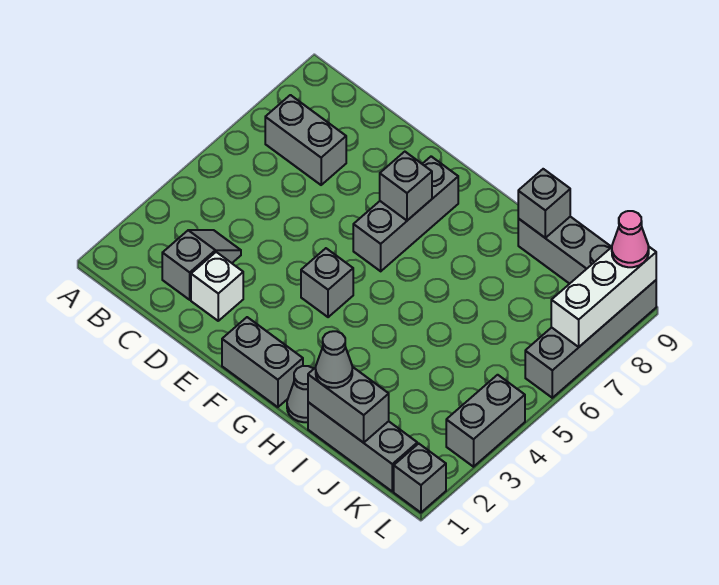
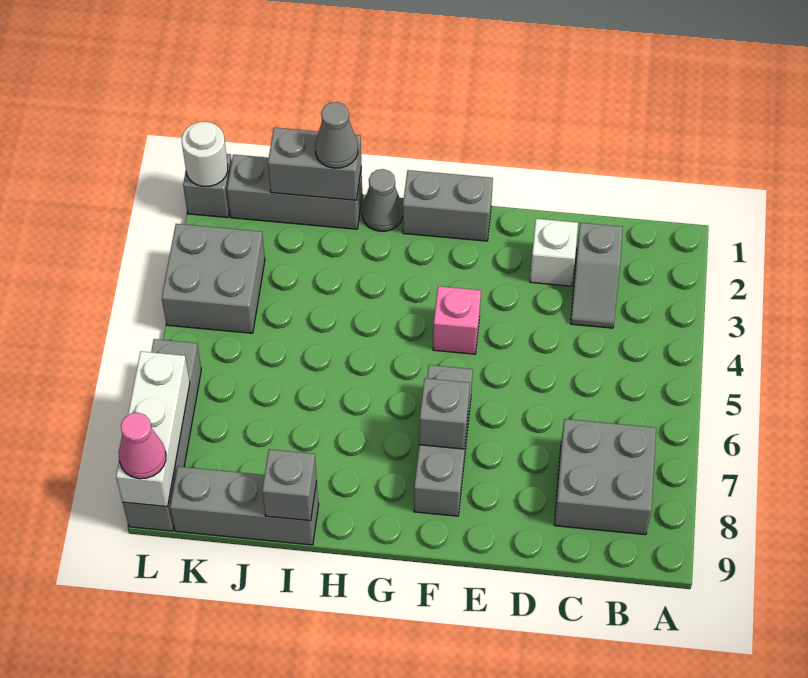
grey brick B7:C7 level 1 -> grey brick B7:C8 level 1
grey brick F4 level 1 -> pink brick F4 level 1
none -> white round brick L1 level 2
grey brick L3:L4 level 1 -> grey brick K3:L4 level 1

